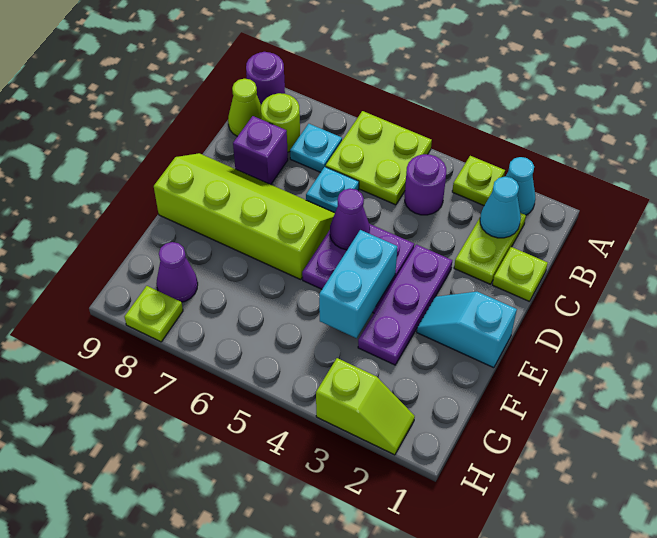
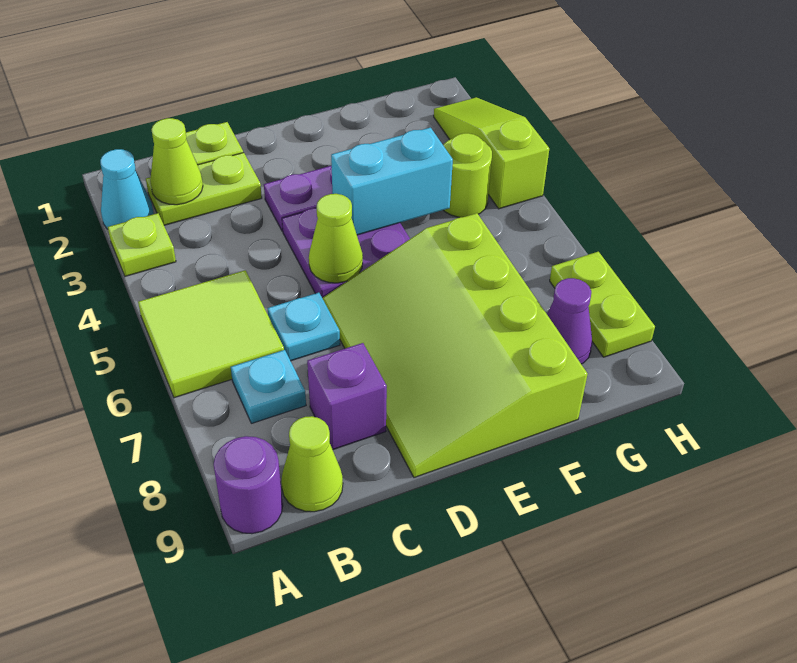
lime plate A5:B6 level 1 -> lime tile A5:B6 level 1
cyan cone B2 level 2 -> lime cone B2 level 2
purple round brick B4 level 1 -> none
lime round brick B8 level 1 -> lime round brick G4 level 1
purple cone D5 level 2 -> lime cone D5 level 2
lime slope D6:E9 level 1 top E -> lime slope D6:F9 level 1 top F
cyan slope E1:E2 level 1 top 1 -> none
lime slope H2:H3 level 1 top 3 -> lime slope H2:H4 level 1 top 4
lime plate H8 level 1 -> lime plate H7:H8 level 1

